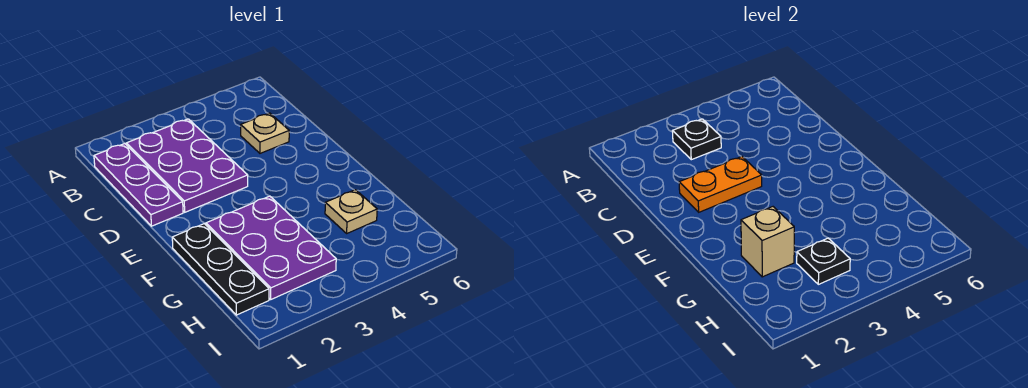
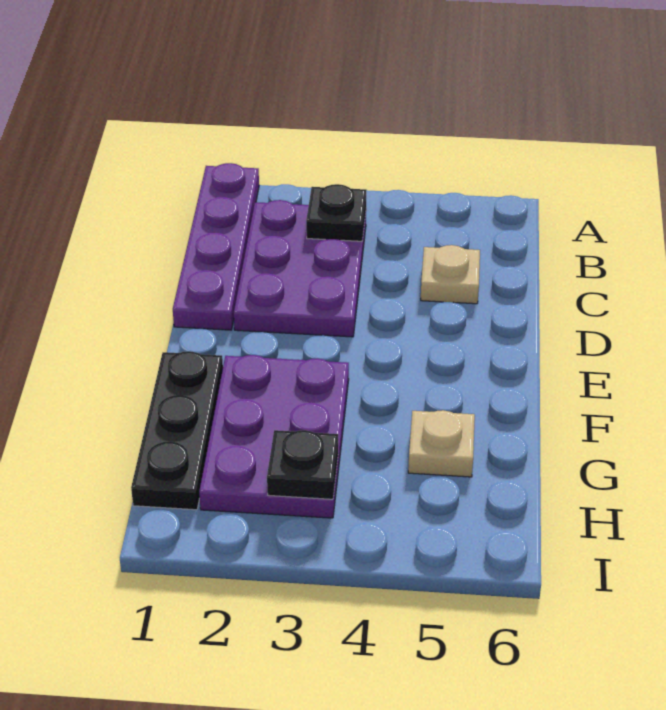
purple plate B1:D1 level 1 -> purple plate A1:D1 level 1
orange plate D2:D3 level 2 -> none
tan brick G2 level 2 -> none

